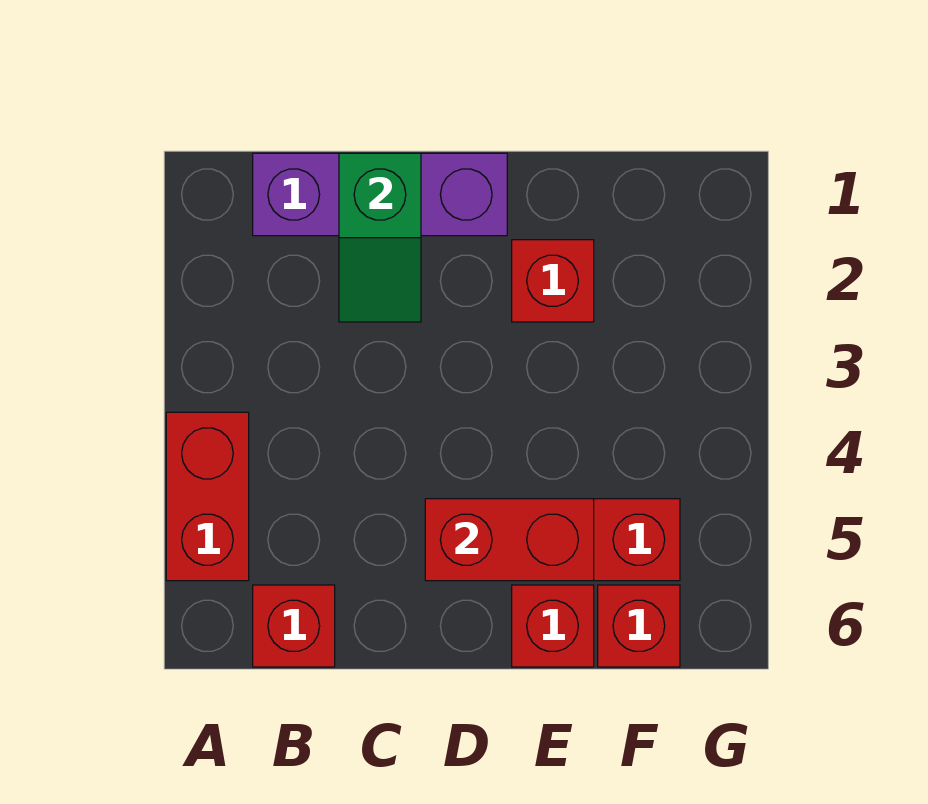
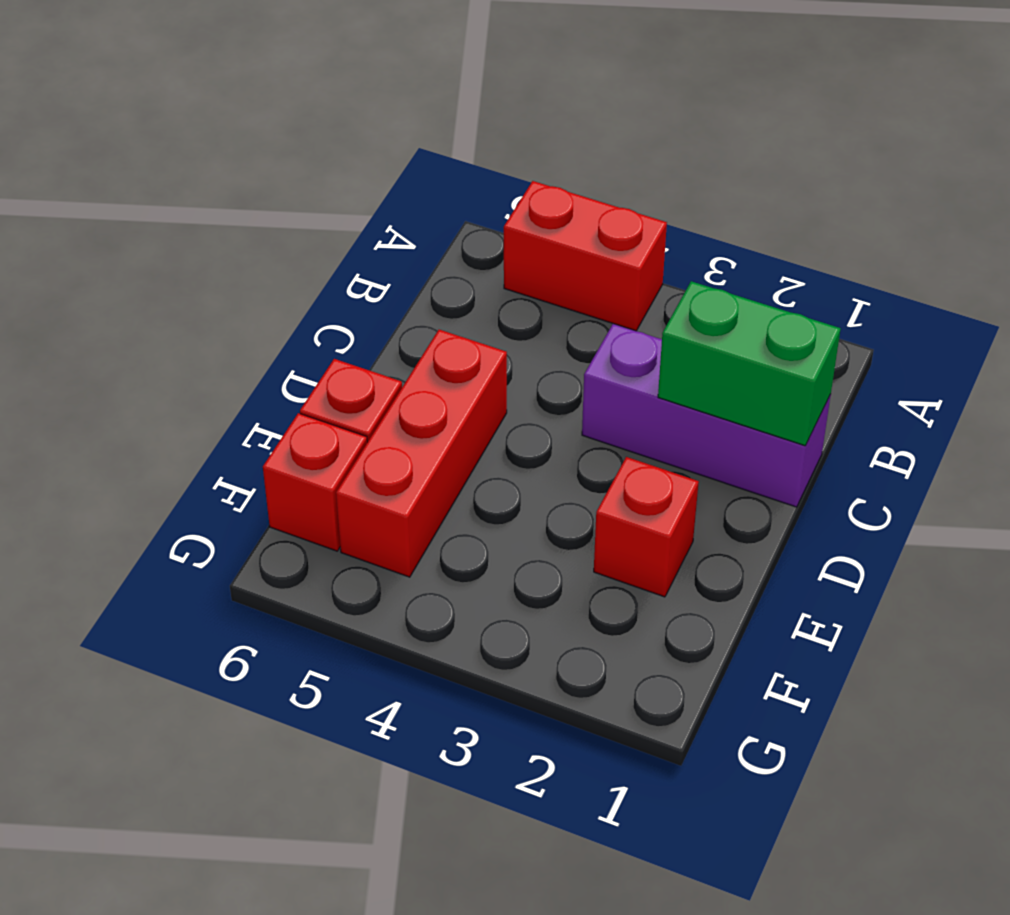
purple brick B1:D1 level 1 -> purple brick C1:C3 level 1
red brick B6 level 1 -> none
green slope C1:C2 level 2 top 1 -> green brick C1:C2 level 2
red brick D5:E5 level 2 -> none

